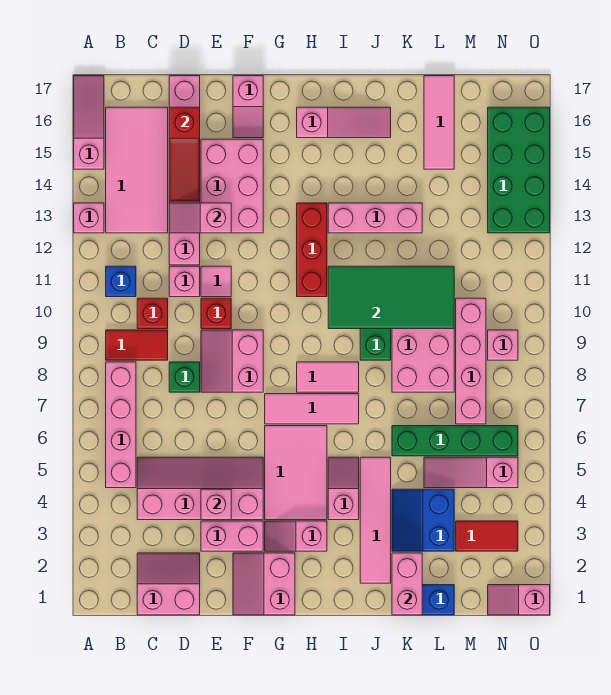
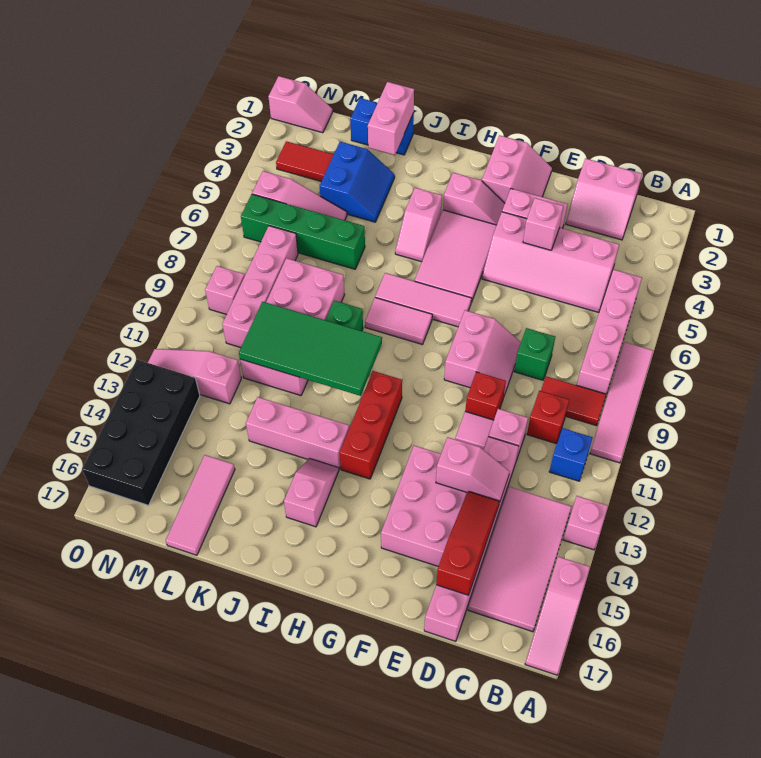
pink slope F16:F17 level 1 top 17 -> pink slope I14:I15 level 1 top 15
pink slope H16:J16 level 1 top H -> pink slope M12:O12 level 1 top M
pink tile J2:J5 level 1 -> pink tile A7:A10 level 1
green brick N13:O16 level 1 -> black brick N13:O16 level 1

